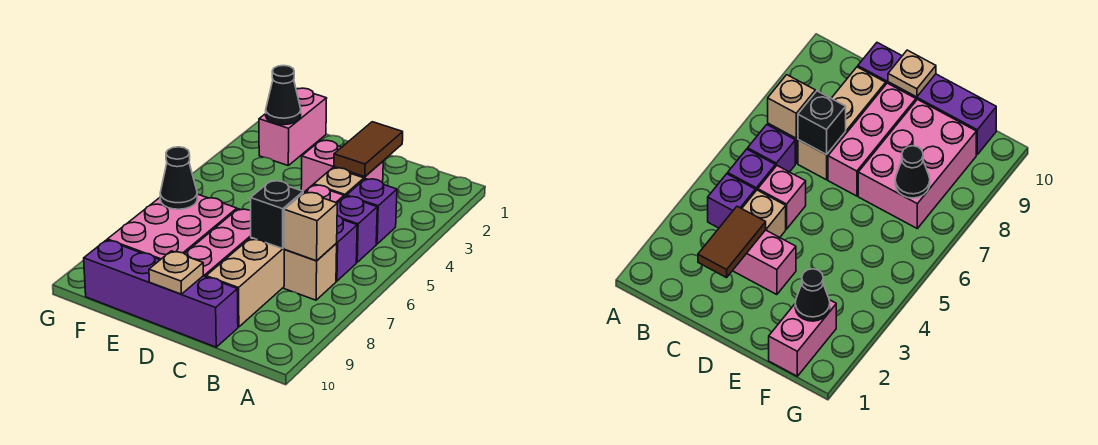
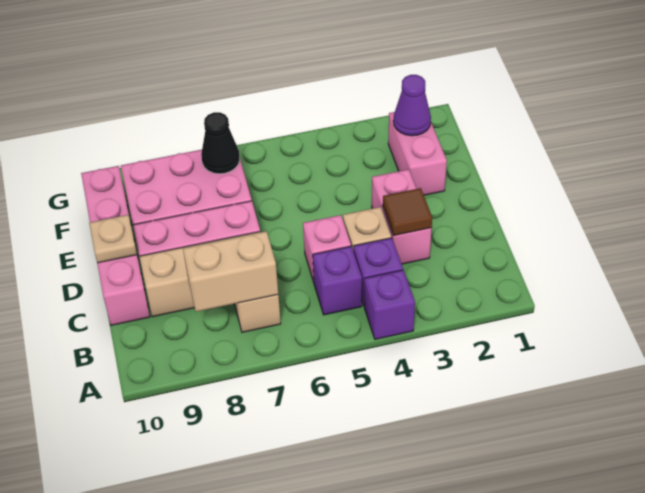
purple brick B6 level 1 -> purple brick A4 level 1
tan brick B7 level 2 -> tan brick B7:B8 level 2
brown tile C2:C3 level 2 -> brown tile C3 level 2
black brick C7 level 2 -> none
purple brick C10:F10 level 1 -> pink brick C10:F10 level 1
pink brick F1:F2 level 1 -> pink brick E2:F2 level 1
black cone F2 level 2 -> purple cone F2 level 2

